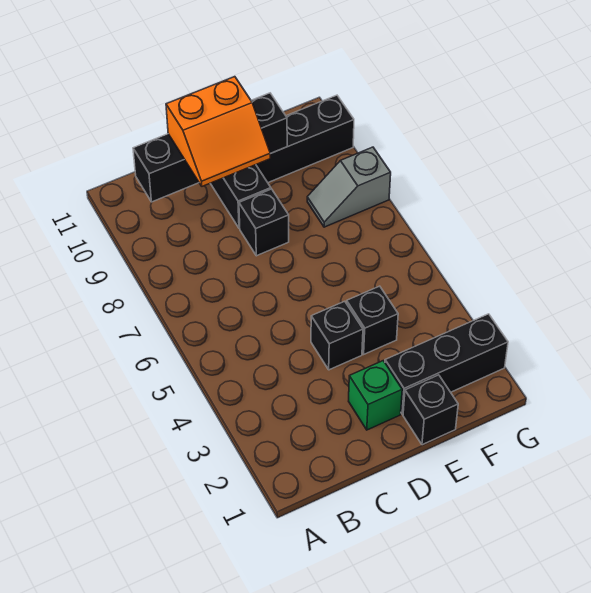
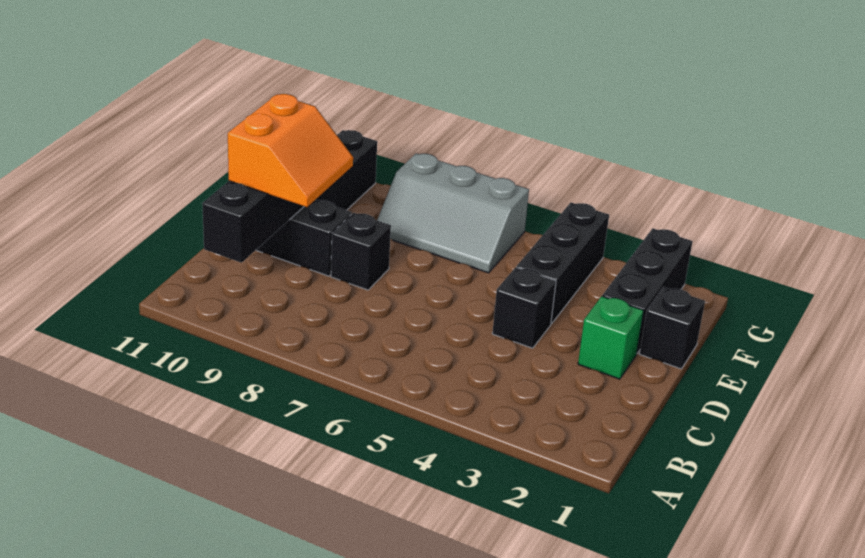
black brick E4 level 1 -> black brick E4:G4 level 1
grey slope F8:G8 level 1 top G -> grey slope F6:G8 level 1 top G

